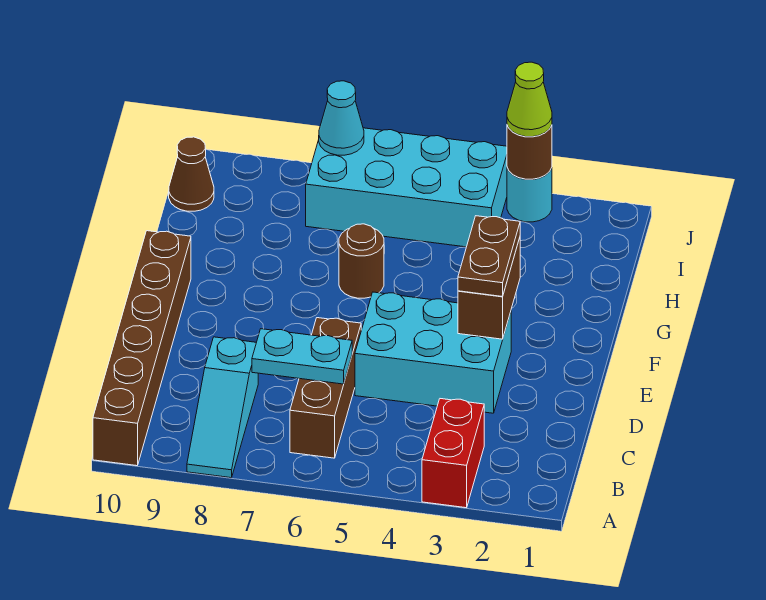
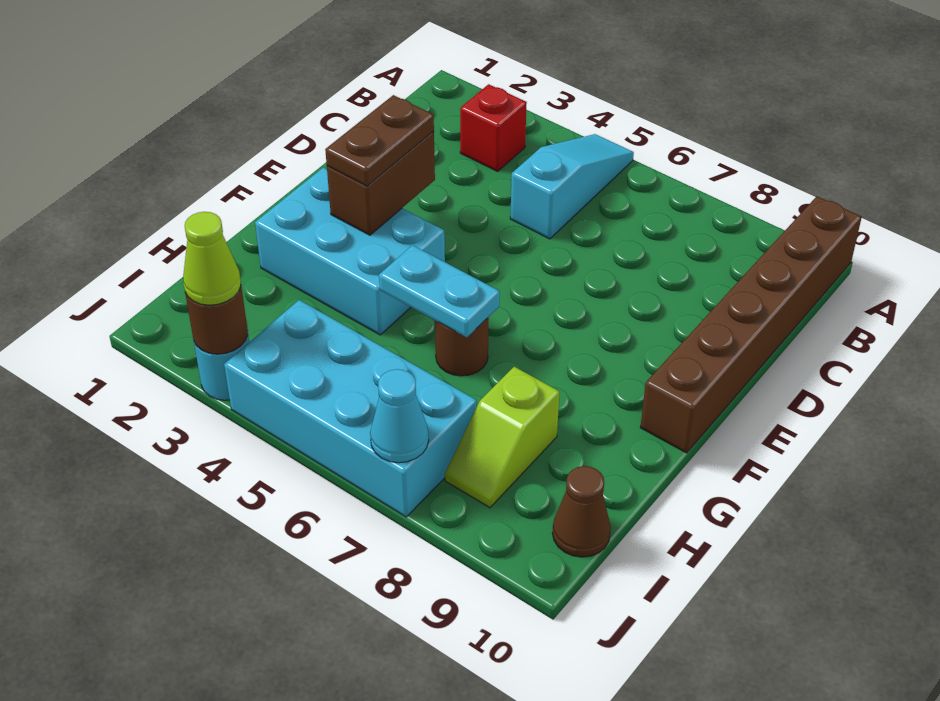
red brick A3:B3 level 1 -> red brick B3 level 1
cyan slope A8:C8 level 1 top C -> cyan slope A5:C5 level 1 top C
brown brick B6:D6 level 1 -> none
cyan plate C6:C7 level 2 -> cyan plate G5:G6 level 2
cyan brick D3:E5 level 1 -> cyan brick F2:G4 level 1
none -> lime slope H8:I8 level 1 top H

